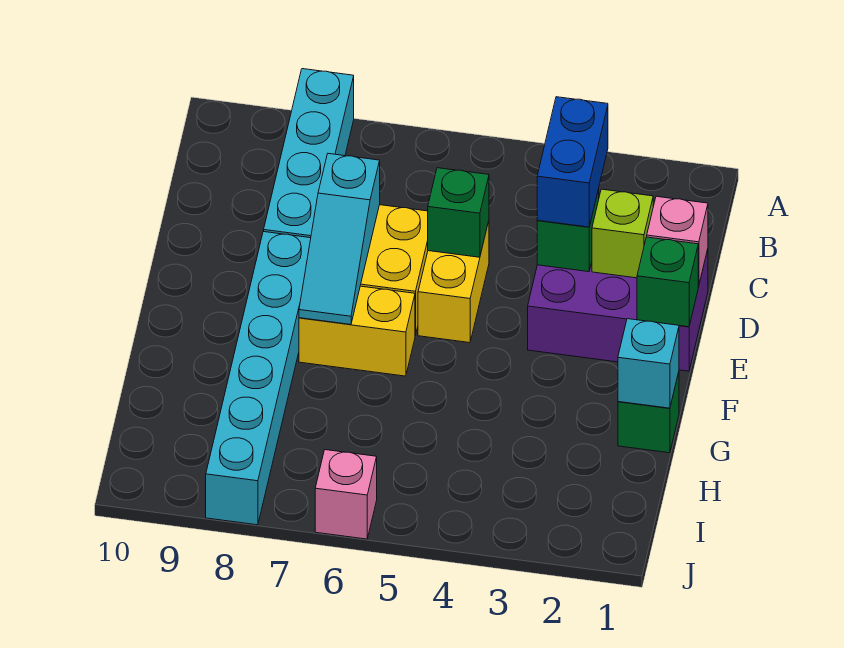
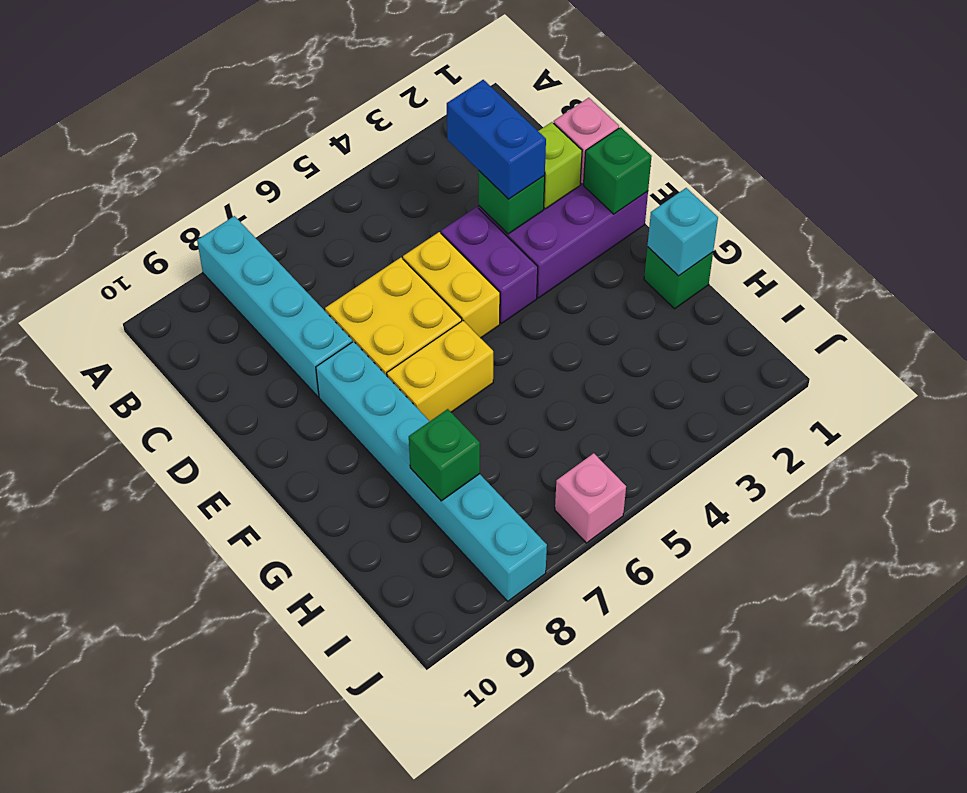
none -> purple brick D4:E4 level 1
green brick D5 level 2 -> green brick H8 level 2
cyan slope D7:F7 level 2 top D -> none

